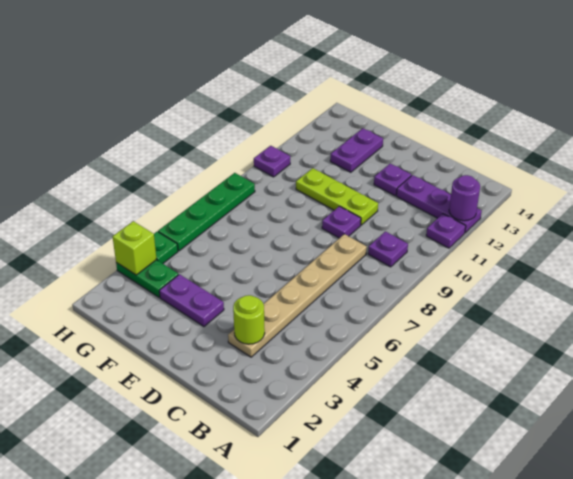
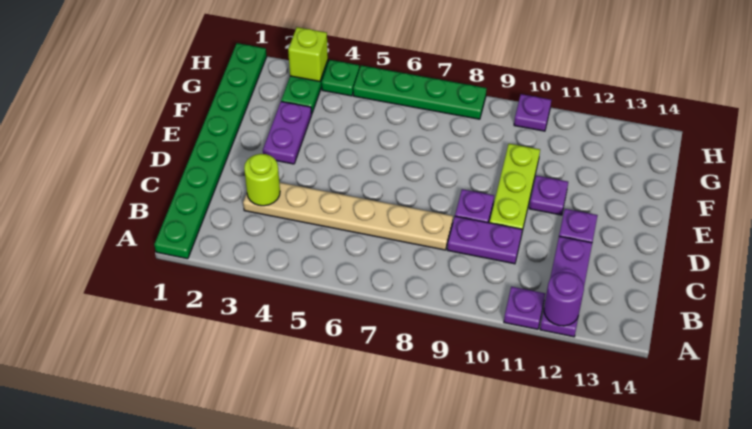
none -> green plate A1:H1 level 1
purple plate B9 level 1 -> purple plate E11 level 1
purple plate F12:F13 level 1 -> purple plate C9:C10 level 1

